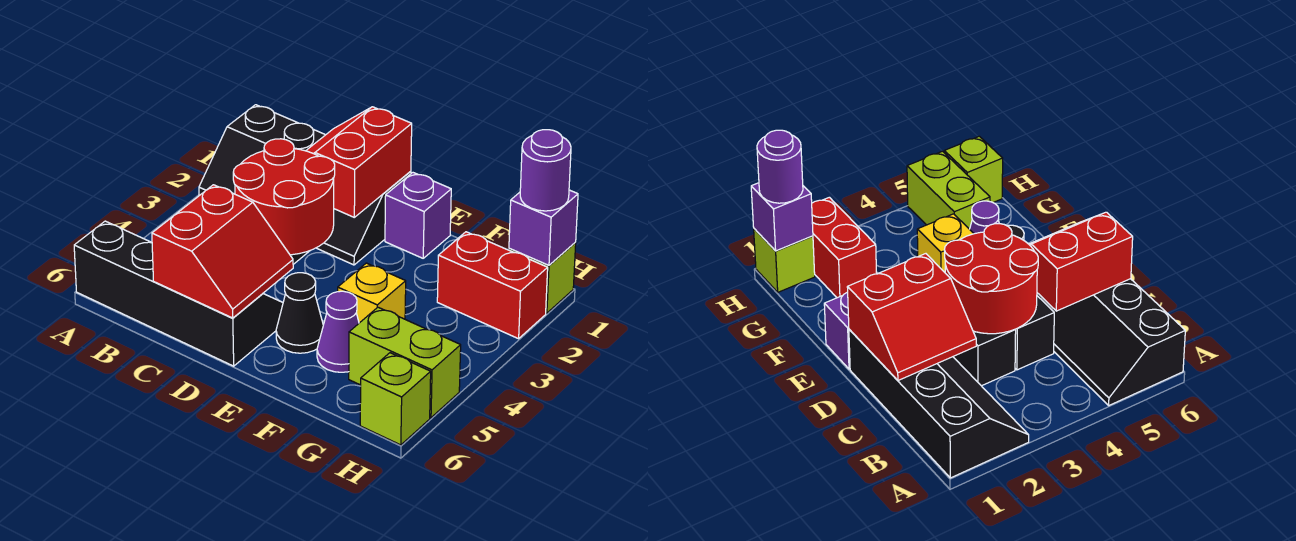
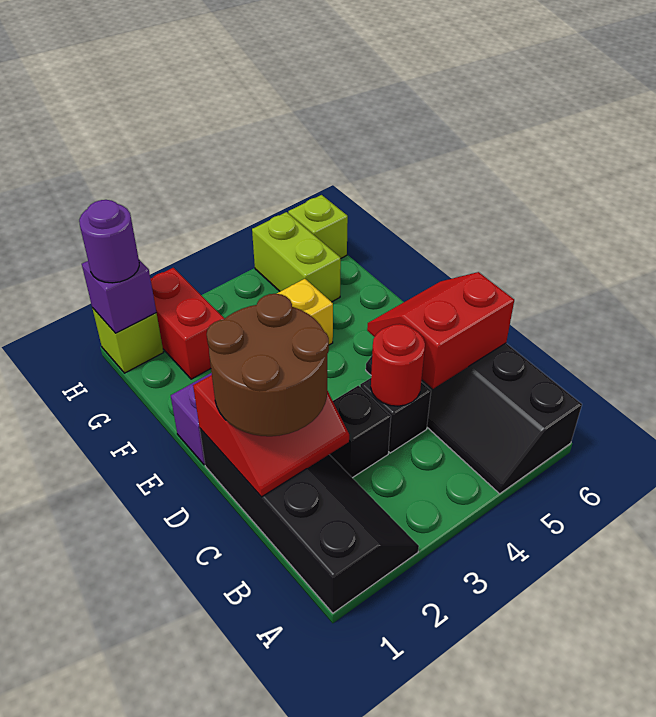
none -> brown round brick C1:D2 level 3
red round brick C3:D4 level 2 -> red round brick C4 level 2
black cone E5 level 1 -> none
purple cone F5 level 1 -> none

